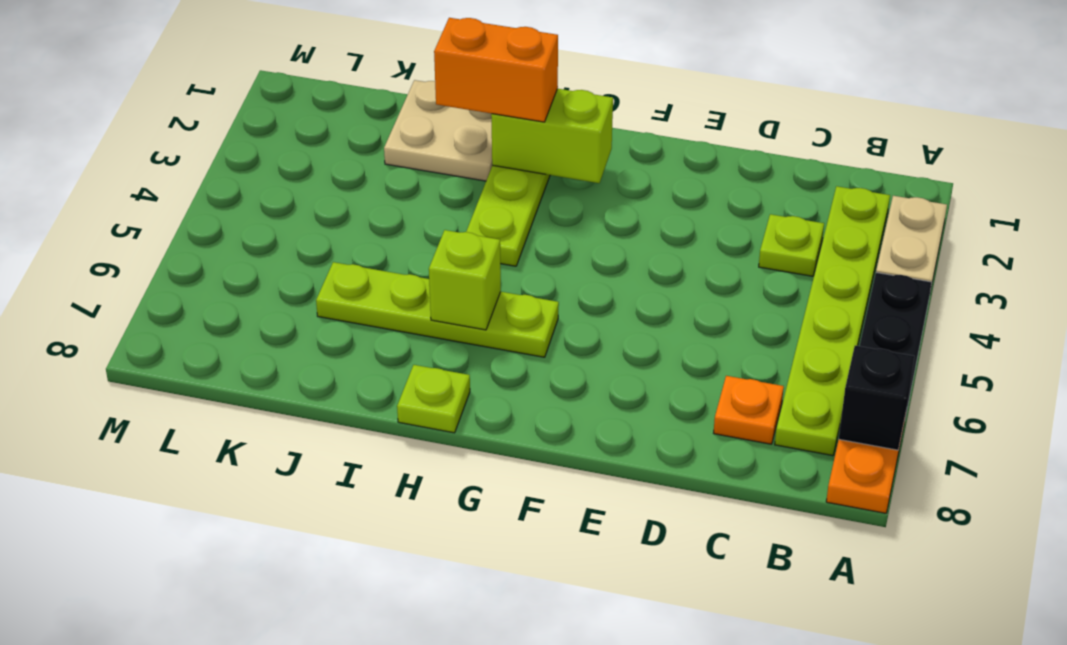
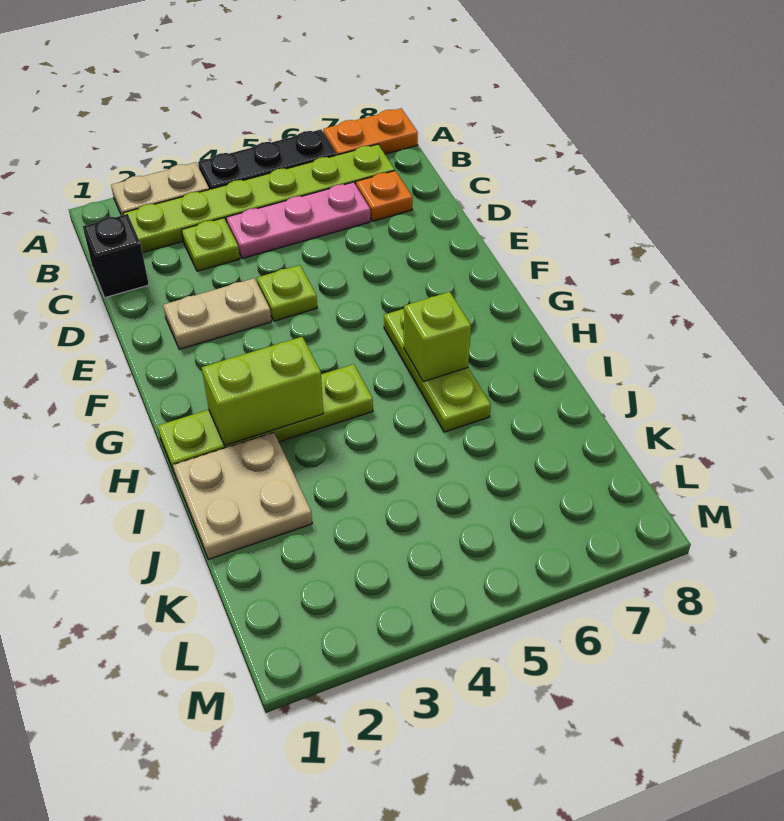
black brick A7 level 2 -> black brick C1 level 1
none -> pink plate C4:C6 level 1
none -> tan plate E2:E3 level 1
lime brick G2:H2 level 2 -> lime brick H2:H3 level 2
lime plate G6:J6 level 1 -> lime plate G6:I6 level 1
orange brick H2:I2 level 3 -> none
lime plate H8 level 1 -> lime plate E4 level 1

